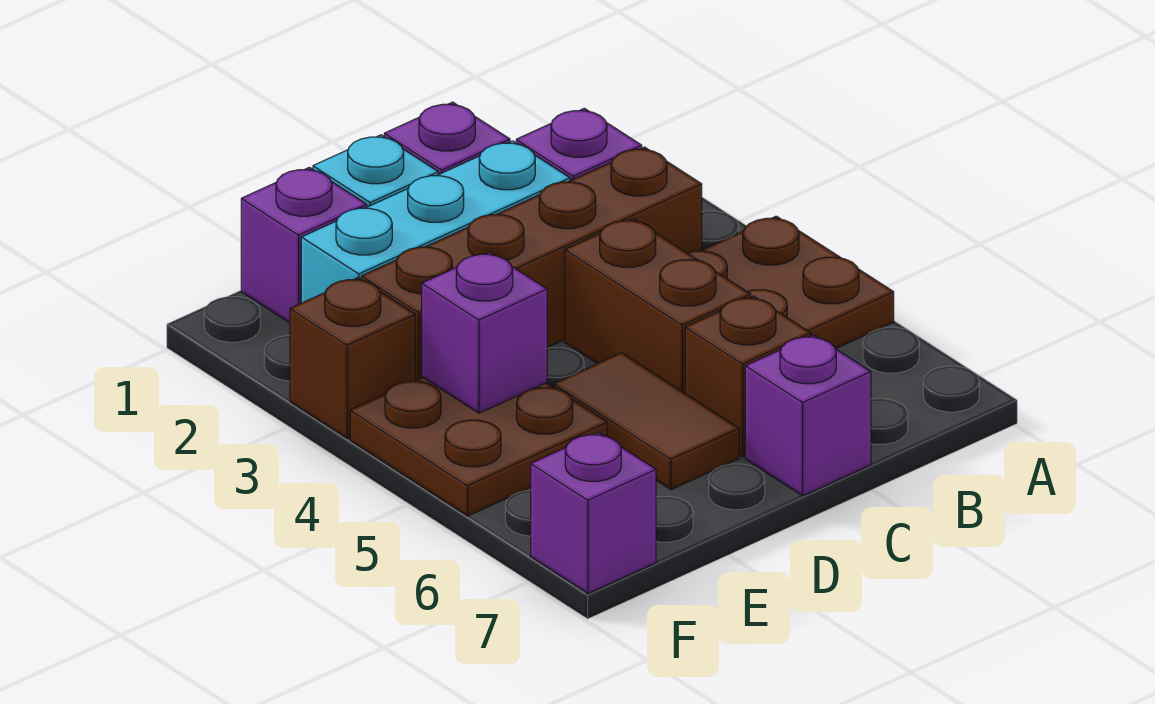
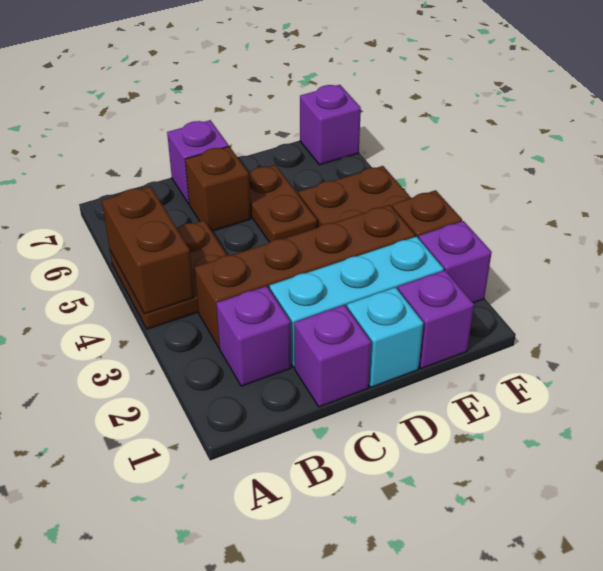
brown brick C4:C5 level 1 -> brown brick A4:A5 level 2
brown tile D5:D6 level 1 -> brown plate D5:D6 level 1
purple brick E4 level 2 -> purple brick F2 level 1

